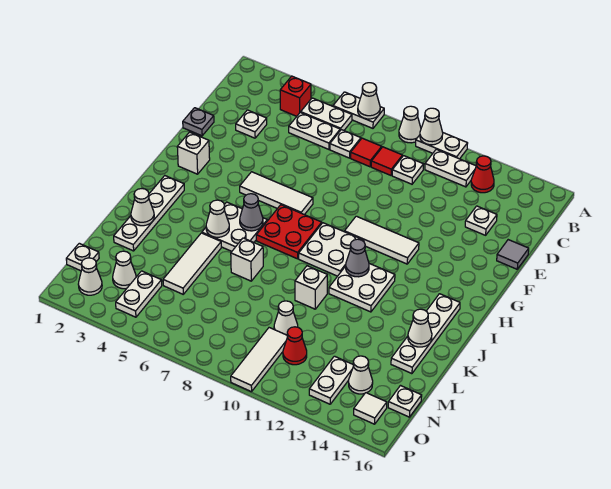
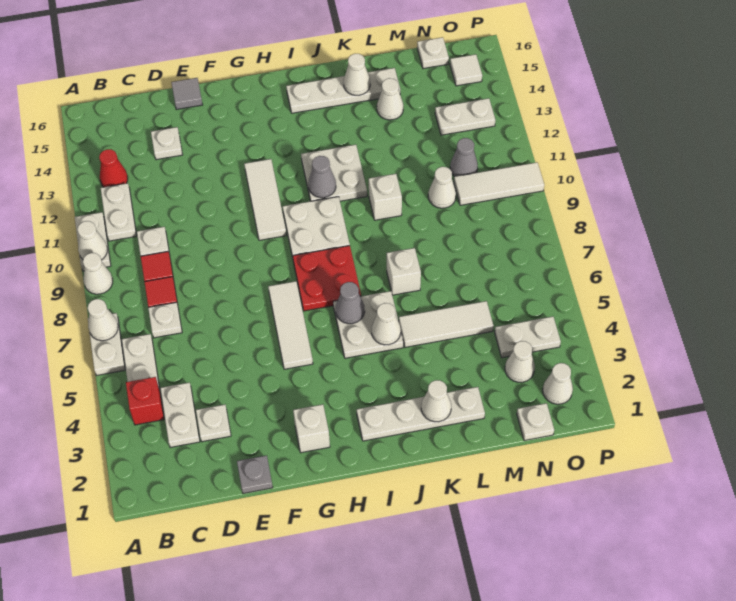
white plate C5:C6 level 1 -> white plate C3:C4 level 1
red cone N11 level 1 -> grey cone N11 level 1
white cone N14 level 1 -> white cone L14 level 1

